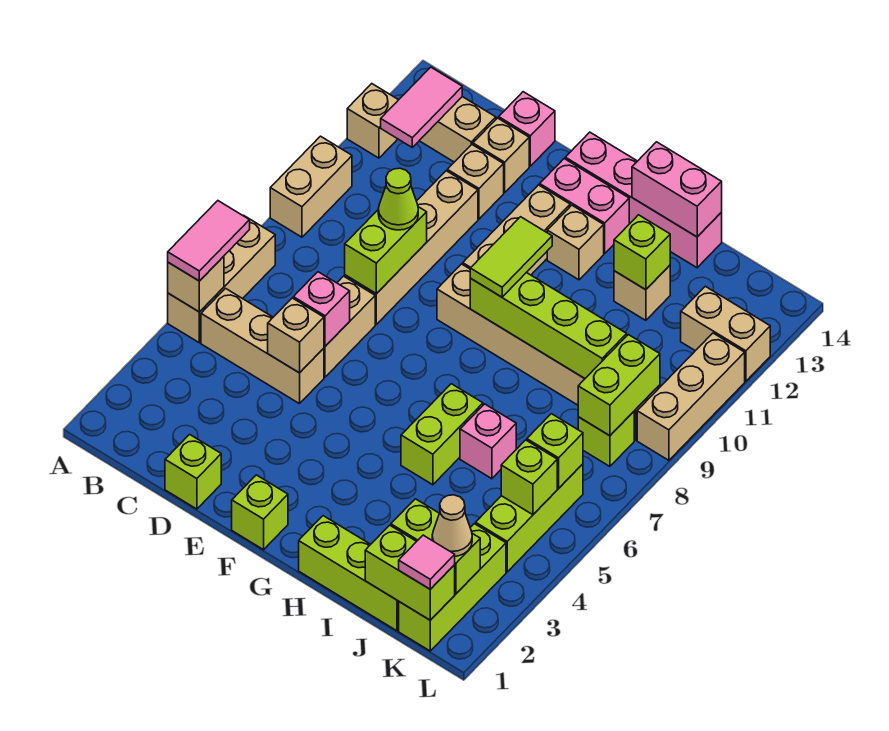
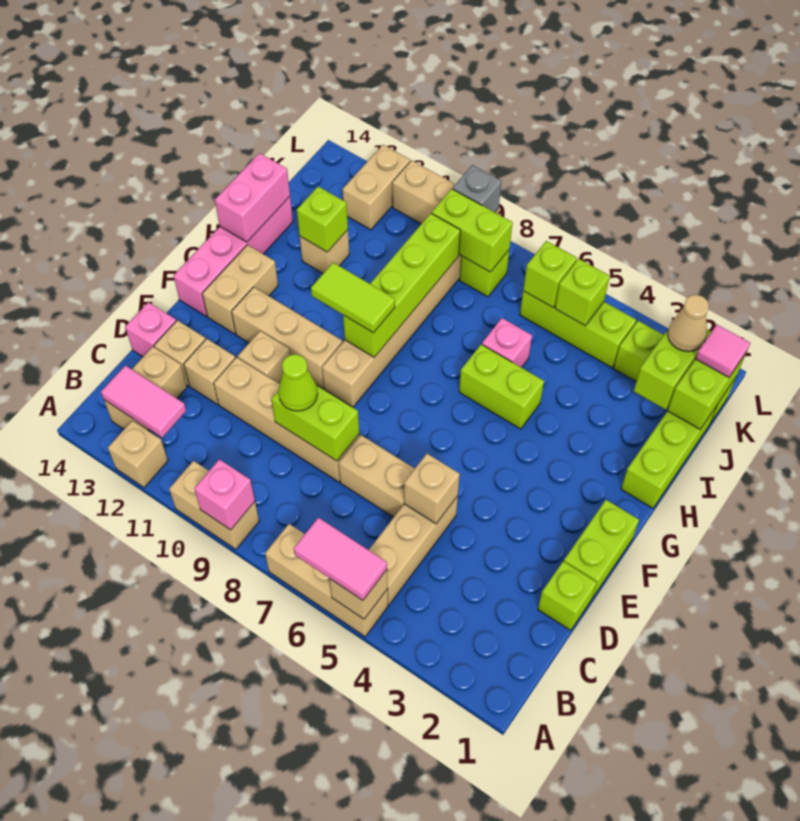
pink brick D6 level 2 -> pink brick A9 level 2
lime brick F1 level 1 -> lime brick E1:F1 level 1
pink brick F13:G13 level 1 -> tan brick F13:G13 level 1
tan brick G12 level 1 -> tan brick E11 level 1
none -> grey brick L9 level 2

